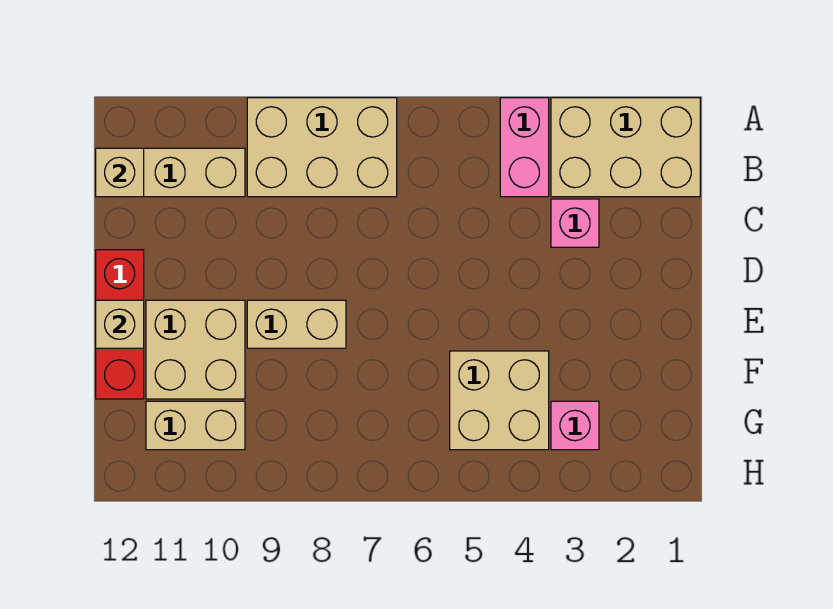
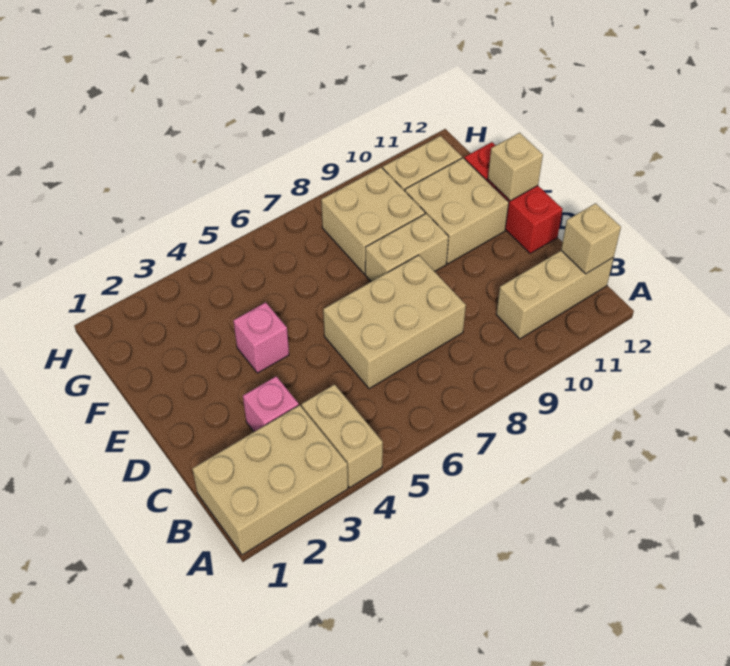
pink brick A4:B4 level 1 -> tan brick A4:B4 level 1
tan brick A7:B9 level 1 -> tan brick C6:D8 level 1
tan brick F4:G5 level 1 -> tan brick F8:G9 level 1
pink brick G3 level 1 -> pink brick E4 level 1

